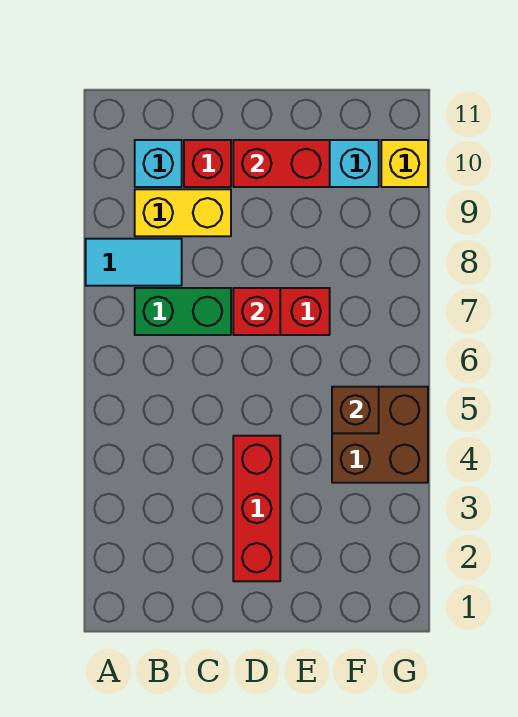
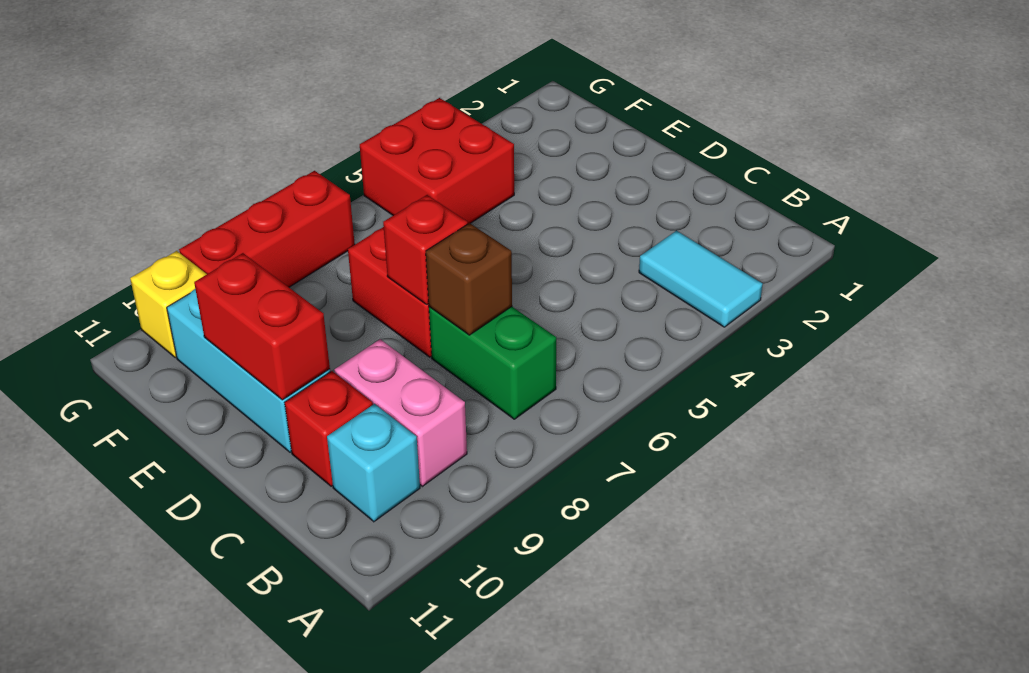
cyan tile A8:B8 level 1 -> cyan tile A3:B3 level 1
yellow brick B9:C9 level 1 -> pink brick B9:C9 level 1
red brick D2:D4 level 1 -> red brick G7:G9 level 1
brown brick F4:G5 level 1 -> red brick F4:G5 level 1
brown brick F5 level 2 -> brown brick C7 level 2

